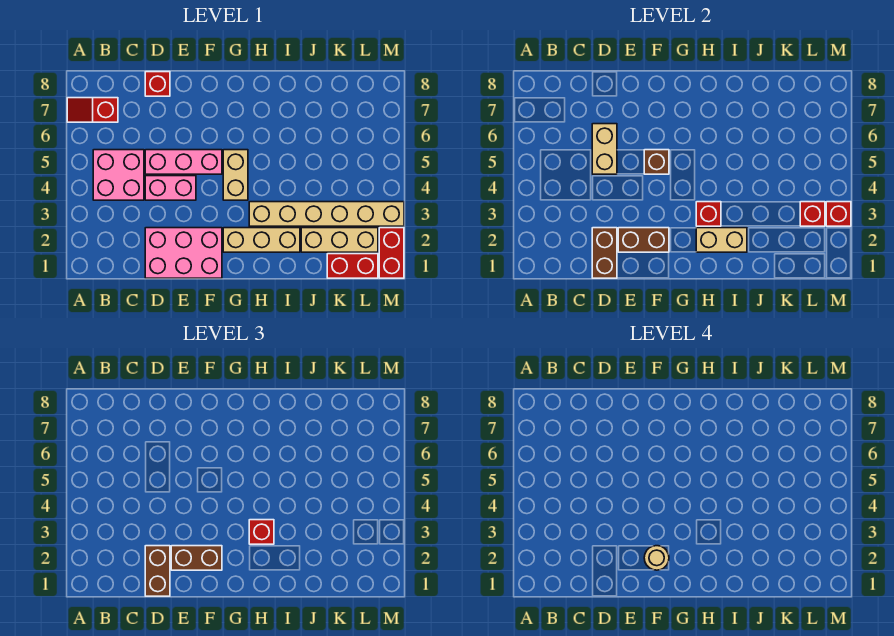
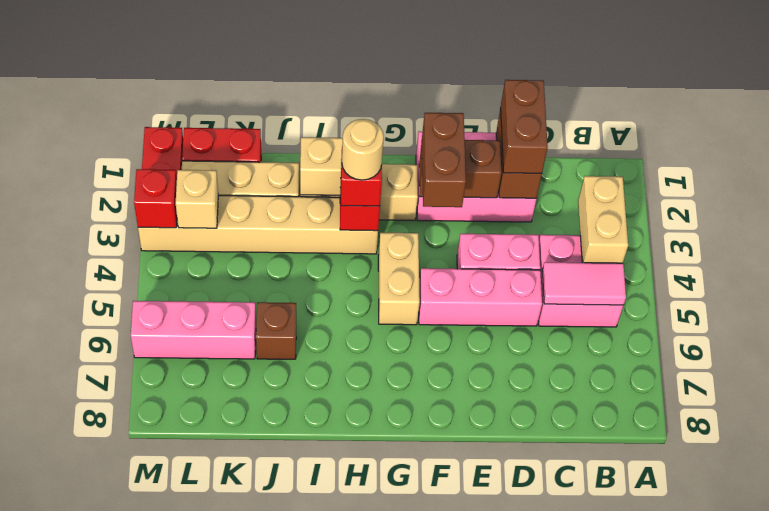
red slope A7:B7 level 1 top B -> none
none -> pink tile B5:C5 level 2
tan brick D5:D6 level 2 -> tan brick B3:B4 level 2
red brick D8 level 1 -> none
brown brick E2:F2 level 3 -> brown brick F2:F3 level 3
tan round brick F2 level 4 -> tan round brick H3 level 4
brown brick F5 level 2 -> brown brick J6 level 1
none -> pink brick K6:M6 level 1
red brick L3 level 2 -> tan brick L3 level 2

